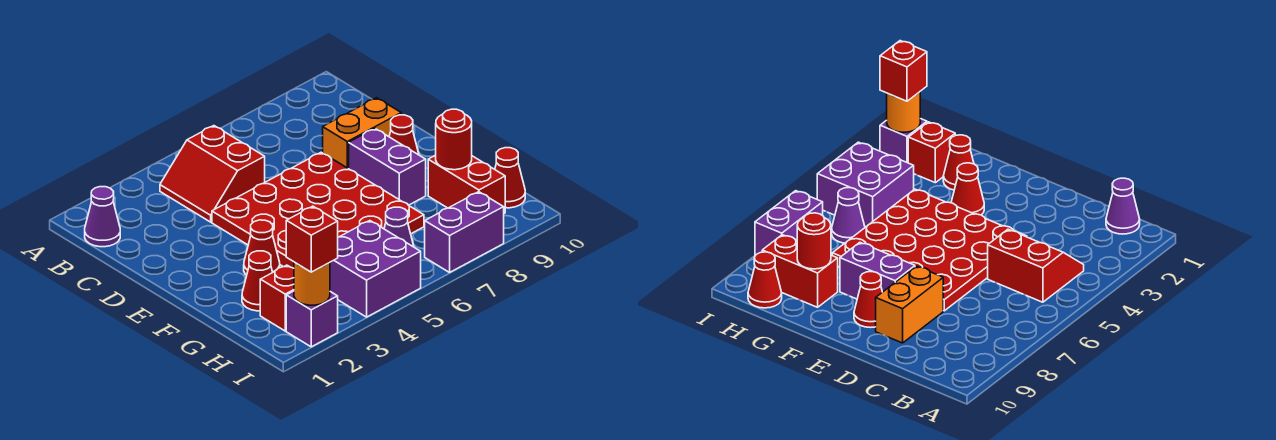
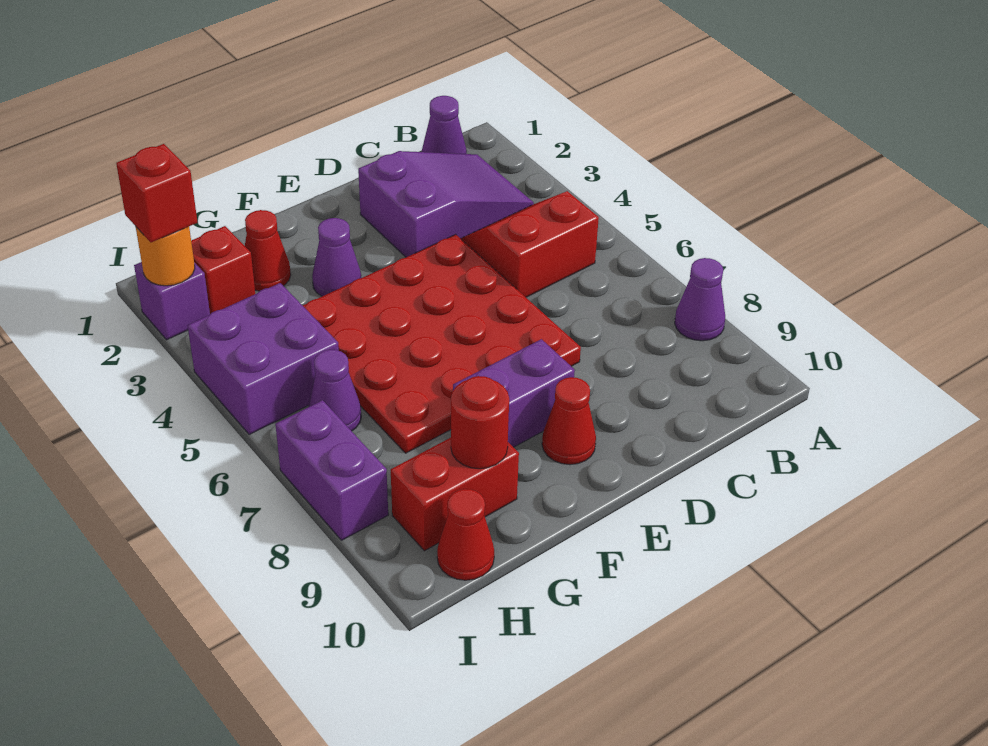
none -> purple cone A8 level 1
none -> purple slope B2:D3 level 1 top D
orange brick D8:D9 level 1 -> none
red cone F3 level 1 -> purple cone F3 level 1

